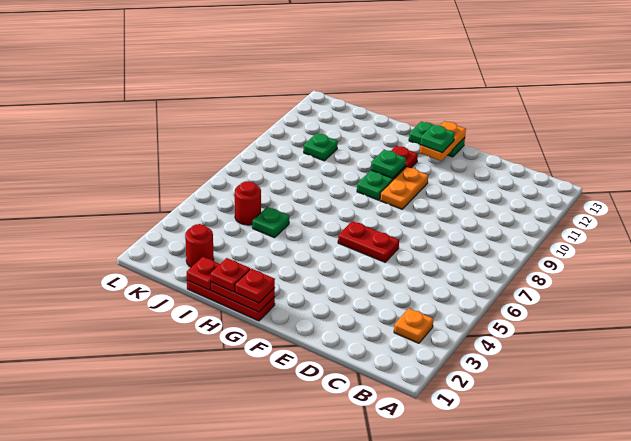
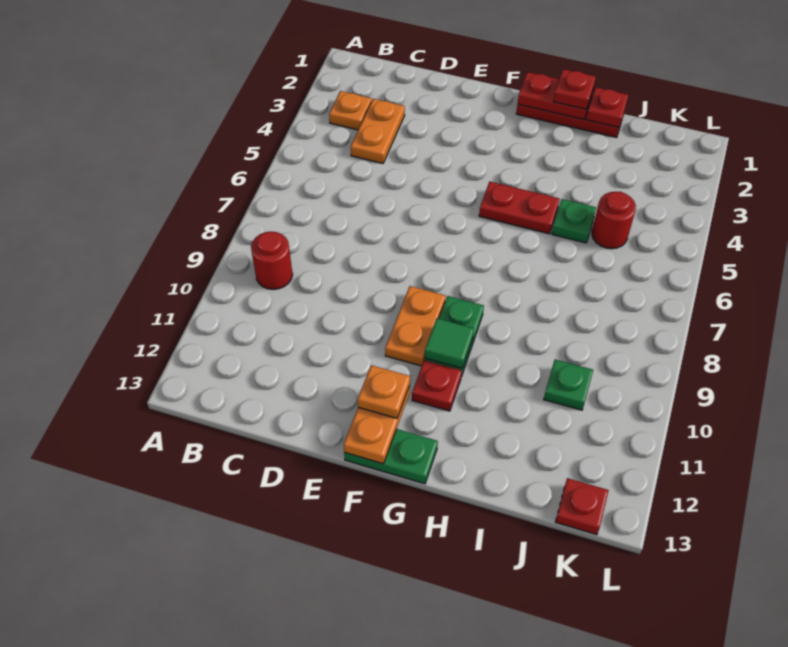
none -> orange plate C3:C4 level 1
red plate E6:F6 level 1 -> red plate G5:H5 level 1
green plate F12 level 3 -> orange plate F12 level 3
red plate G1 level 3 -> red plate K13 level 1
green plate G10 level 2 -> green tile G10 level 2
red round brick J2 level 1 -> red round brick B9 level 1

